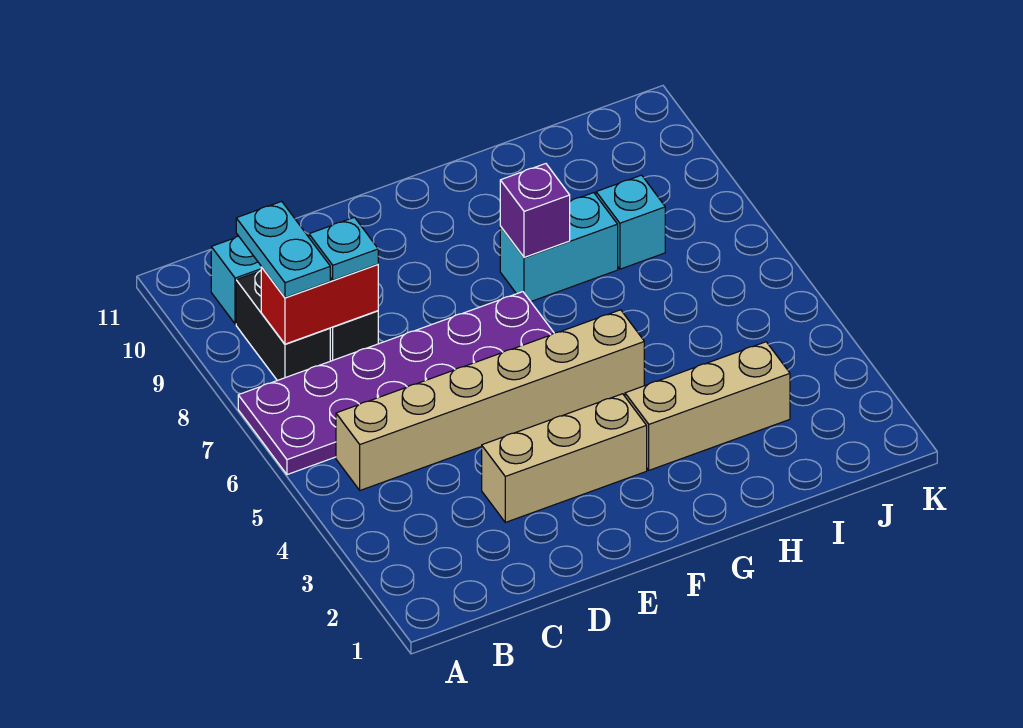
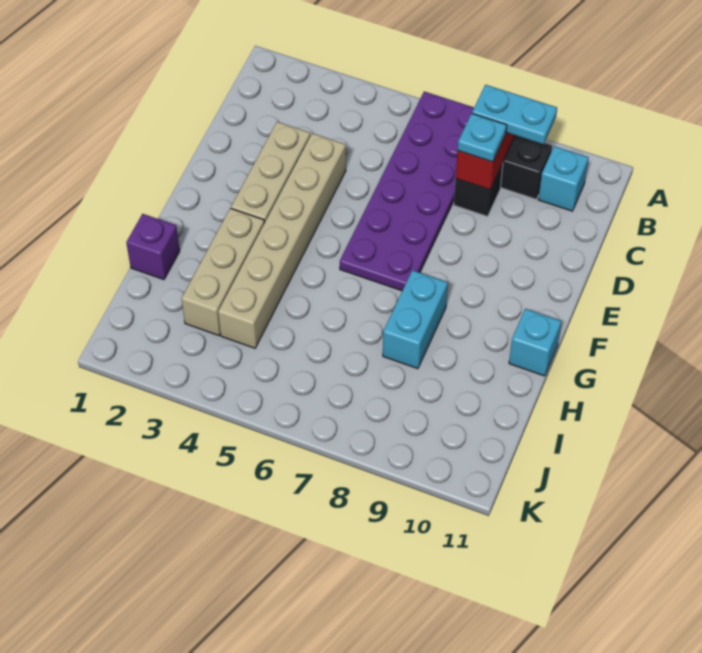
tan brick B5:G5 level 1 -> tan brick D4:I4 level 1
purple brick G8 level 2 -> purple brick H1 level 1
cyan brick I8 level 1 -> cyan brick G11 level 1

